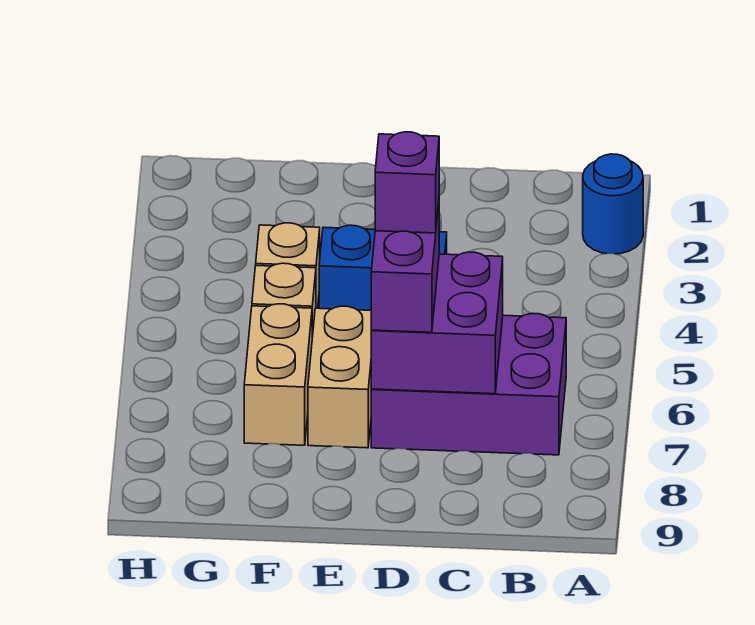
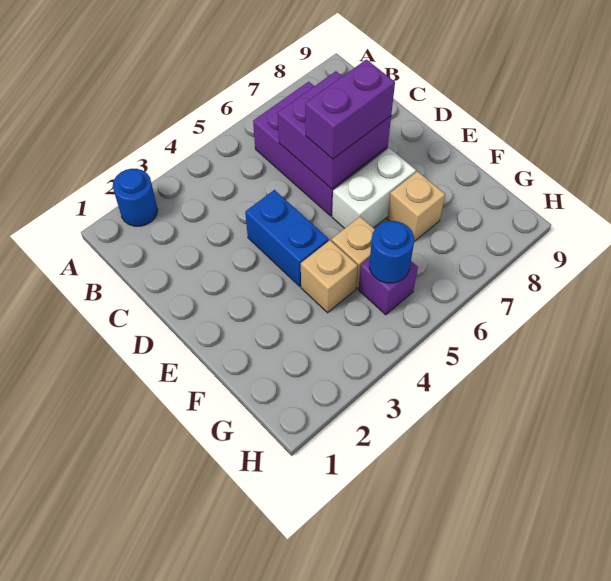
purple brick D6 level 4 -> purple brick G5 level 1
tan brick E6:E7 level 1 -> white brick E6:E7 level 1
tan brick F6:F7 level 1 -> tan brick F7 level 1
none -> blue round brick G5 level 2

